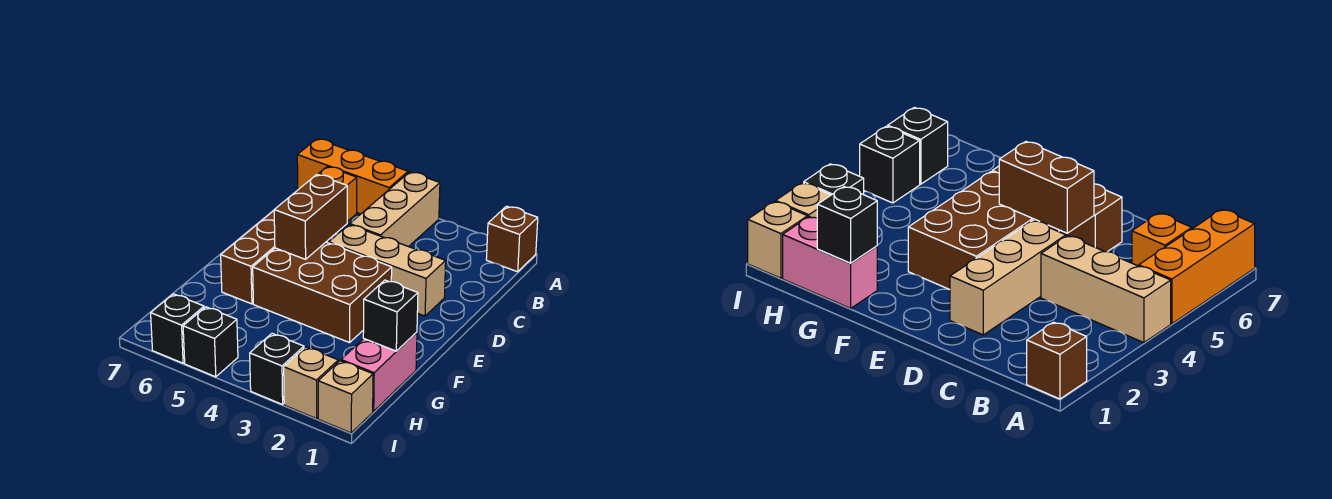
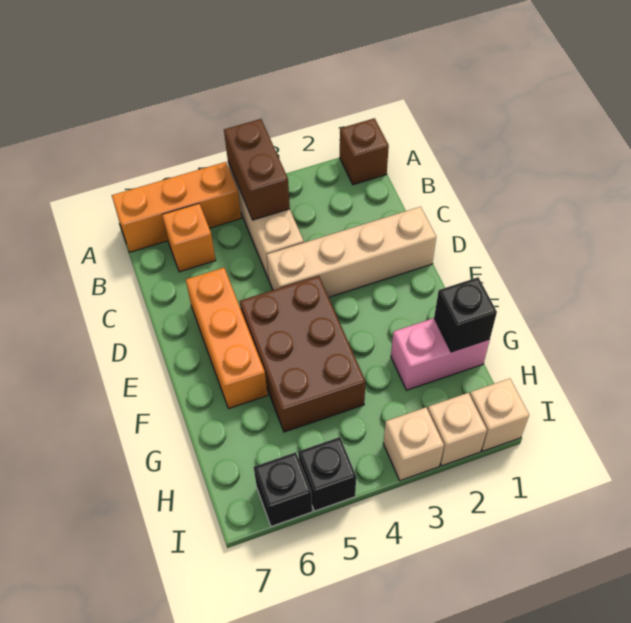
tan brick D2:D4 level 1 -> tan brick D1:D4 level 1
brown brick D5:E5 level 2 -> brown brick A4:B4 level 2
brown brick D6:F6 level 1 -> orange brick D6:F6 level 1
brown brick E3:F5 level 1 -> brown brick E4:G5 level 1
pink brick G1:H1 level 1 -> pink brick G1:G2 level 1
black brick I3 level 1 -> tan brick I3 level 1

